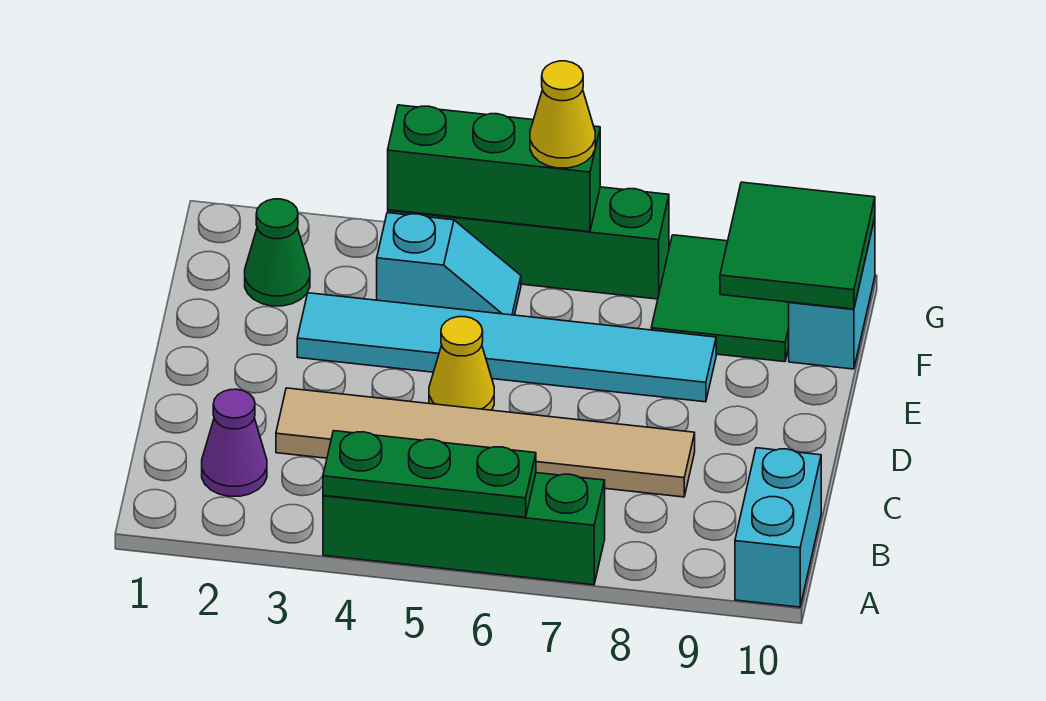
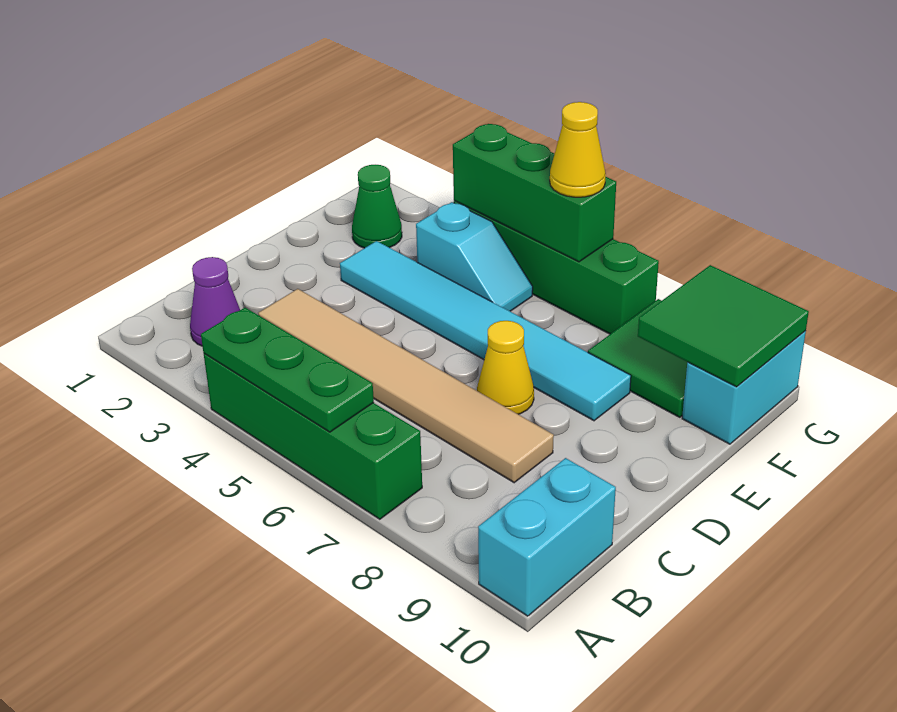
yellow cone D5 level 1 -> yellow cone D7 level 1

